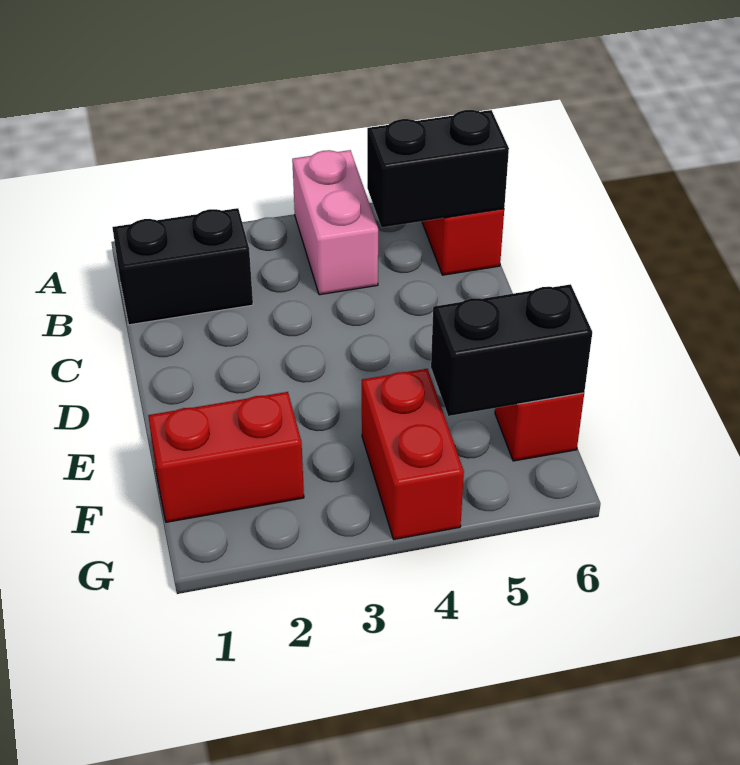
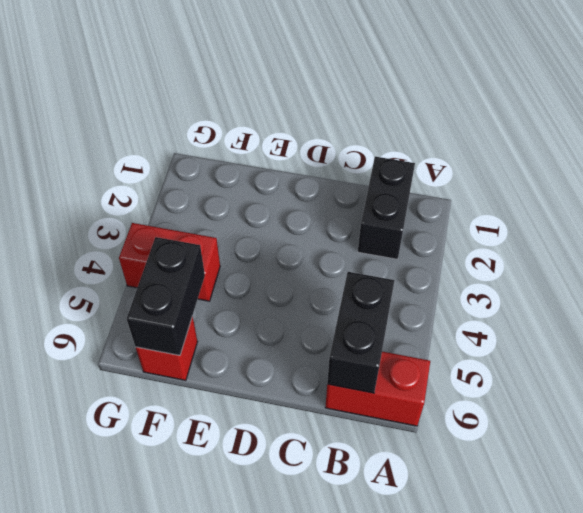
pink brick A4:B4 level 1 -> none
red brick F1:F2 level 1 -> none

